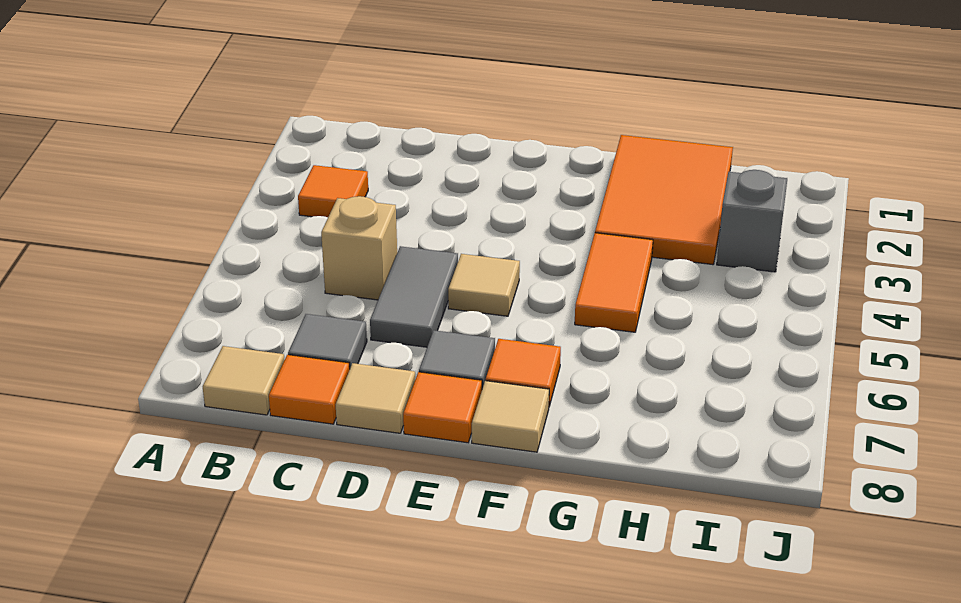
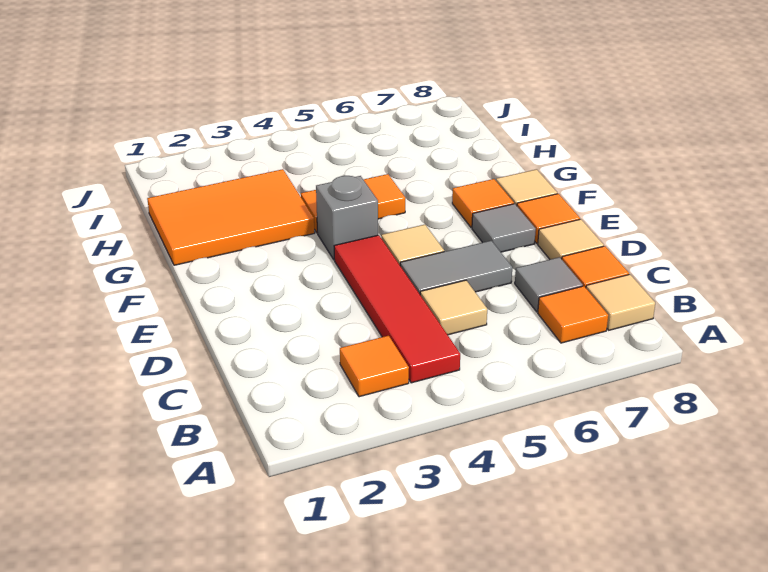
none -> red tile B4:E4 level 1
none -> orange tile B7 level 1
tan brick C5 level 1 -> tan tile C5 level 1
grey brick I3 level 1 -> grey brick F4 level 1

